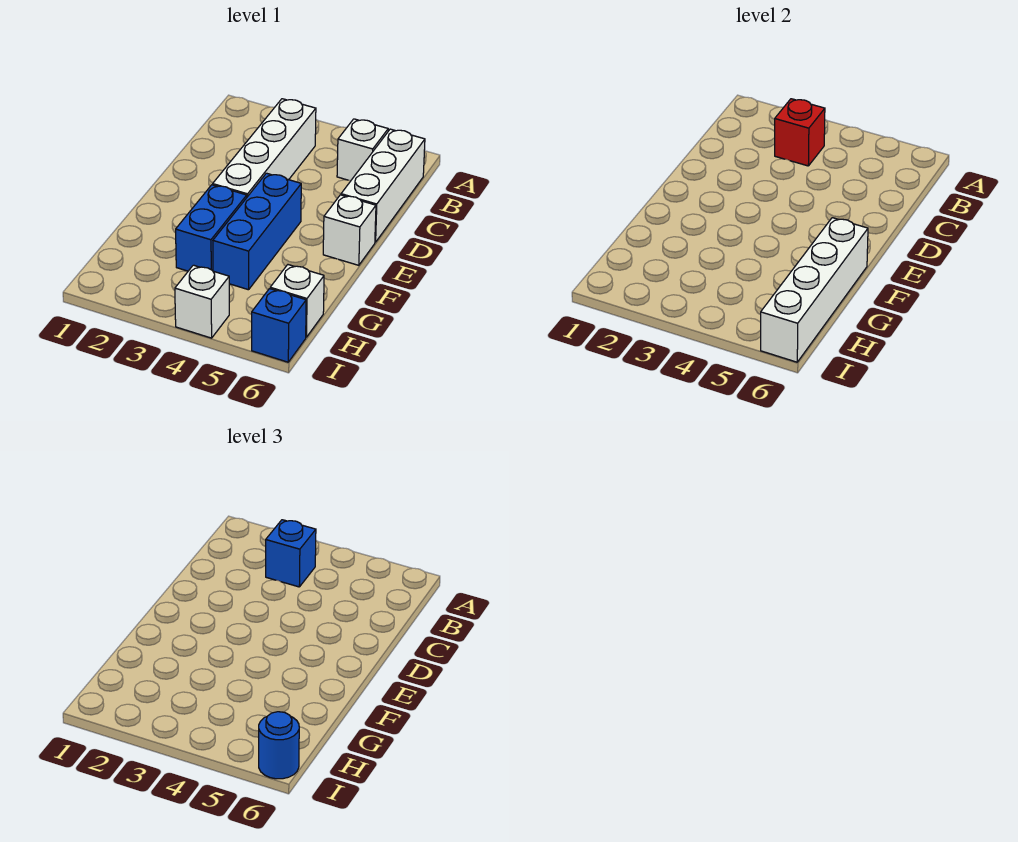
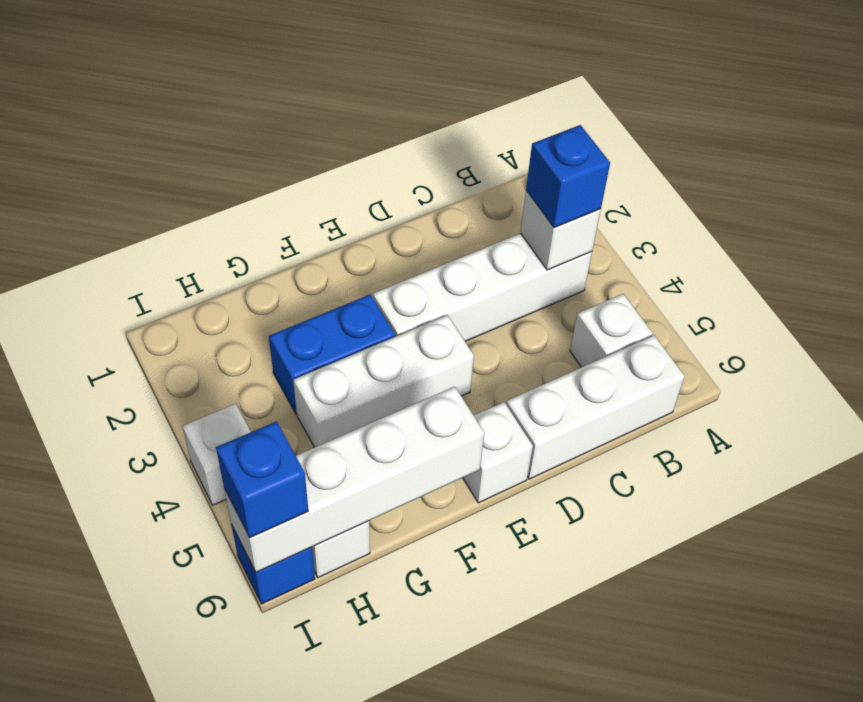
red brick B3 level 2 -> white brick B3 level 2
blue brick E4:G4 level 1 -> white brick E4:G4 level 1
blue round brick I6 level 3 -> blue brick I6 level 3

